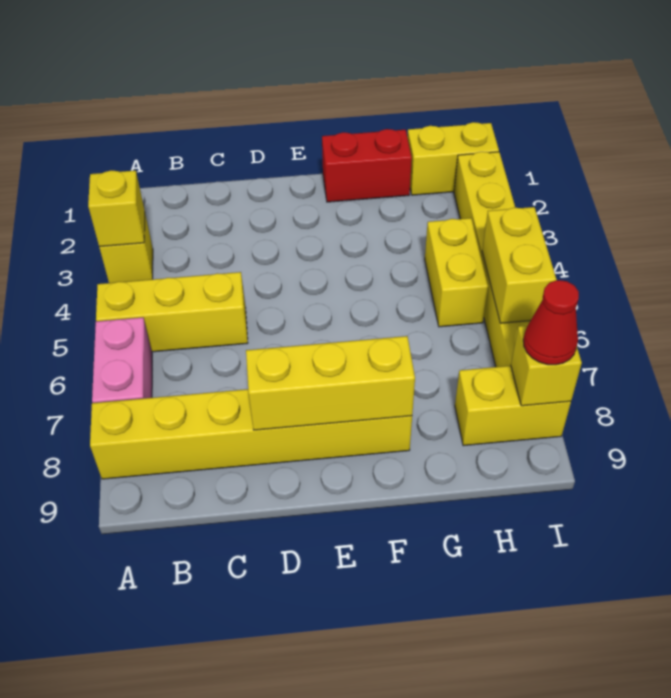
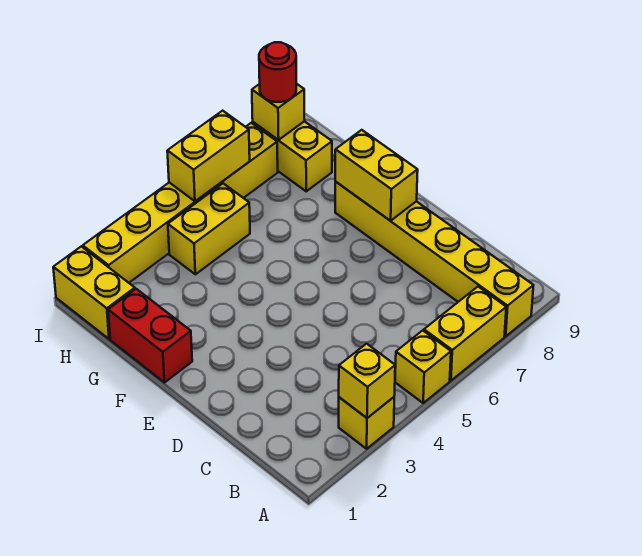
yellow brick A5:C5 level 1 -> yellow brick A5 level 1
pink brick A6:A7 level 1 -> yellow brick A6:A7 level 1
yellow brick D8:F8 level 2 -> yellow brick E8:F8 level 2
red cone I8 level 3 -> red round brick I8 level 3

